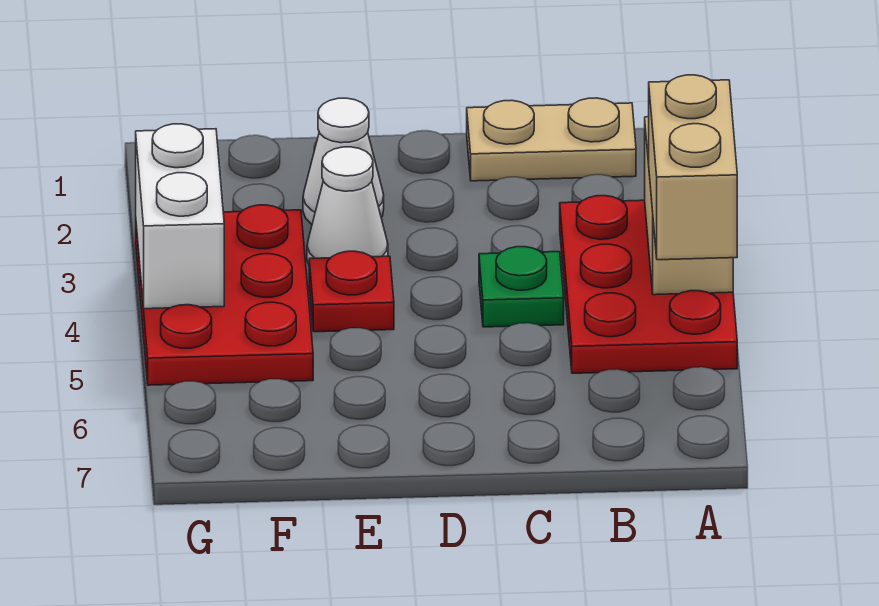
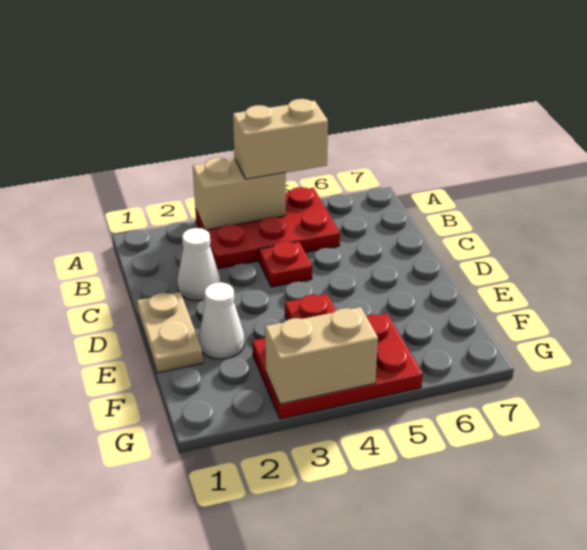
tan plate B1:C1 level 1 -> tan plate D1:E1 level 1
green plate C4 level 1 -> red plate C4 level 1
white cone E3 level 1 -> white cone C2 level 1
white brick G3:G4 level 2 -> tan brick G3:G4 level 2

